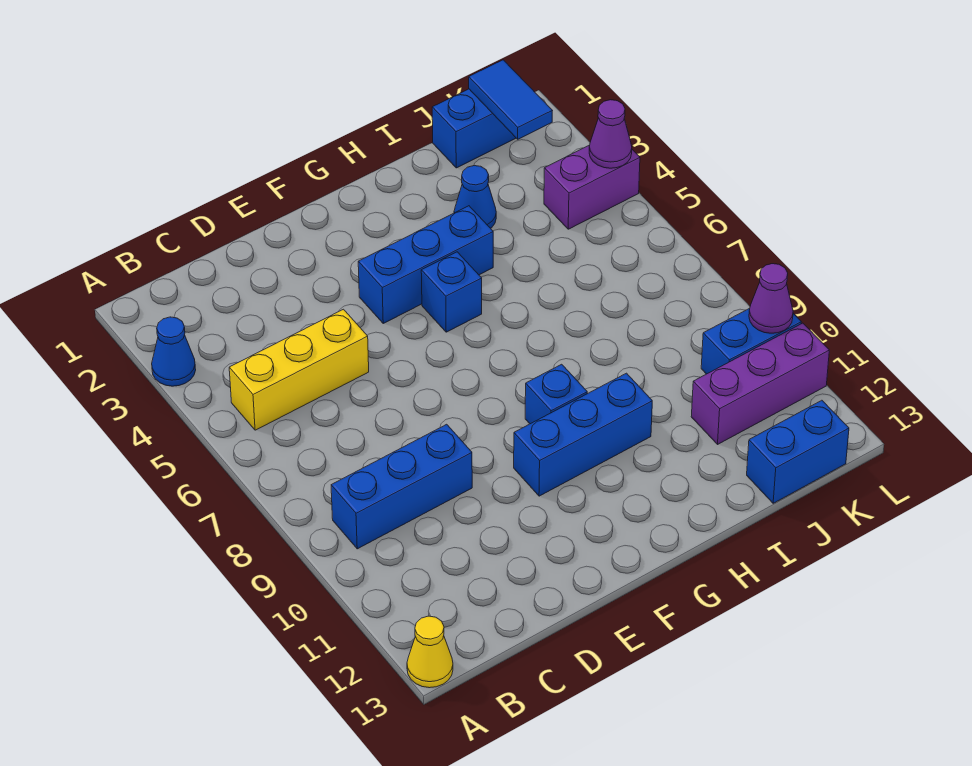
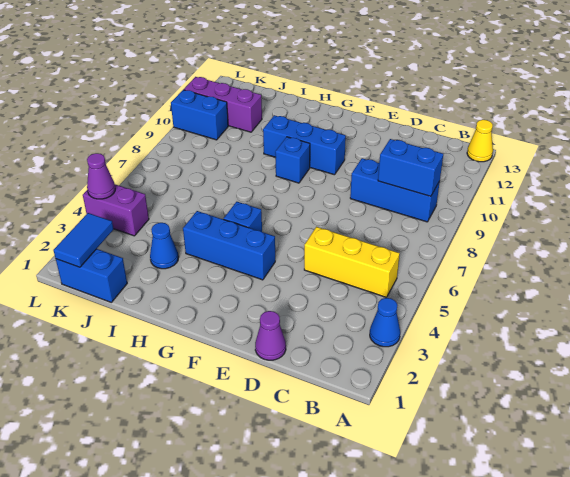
blue brick J13:K13 level 1 -> blue brick B9:C9 level 2
purple cone L10 level 2 -> purple cone D1 level 1

